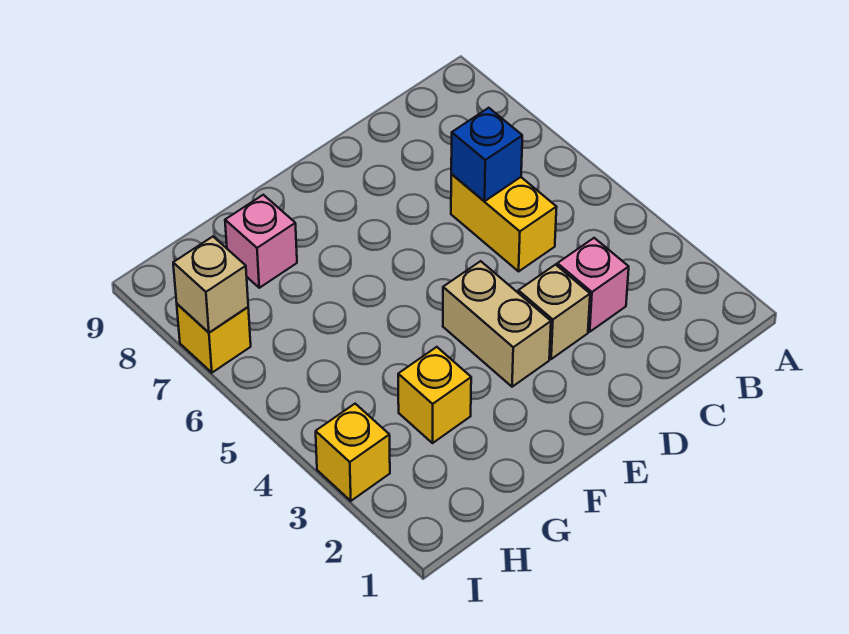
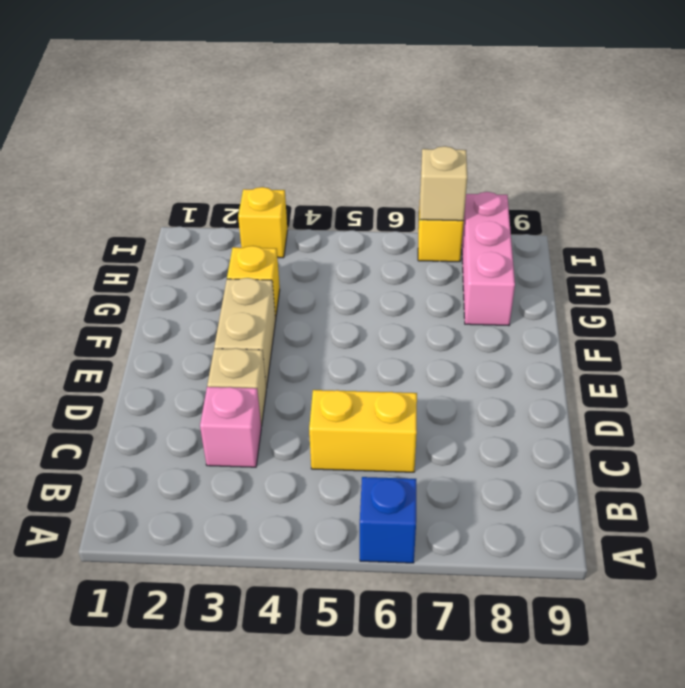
blue brick C6 level 2 -> blue brick A6 level 1
tan brick E3:E4 level 1 -> tan brick E3:F3 level 1
pink brick G8 level 1 -> pink brick G8:I8 level 1

